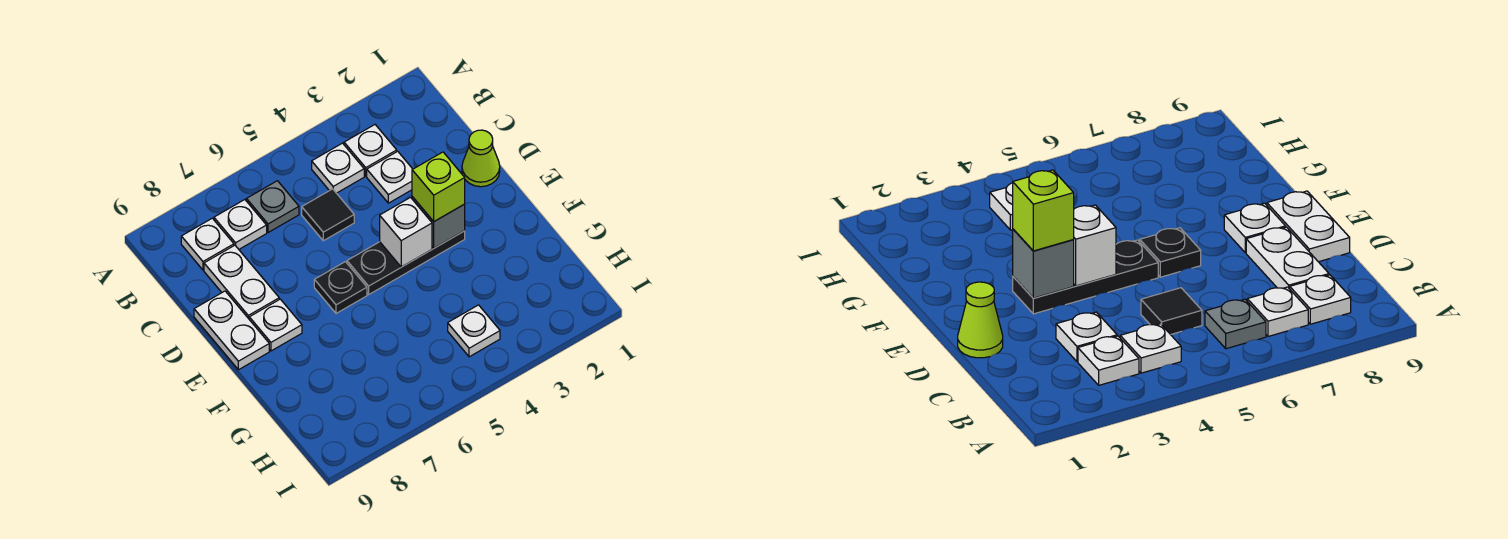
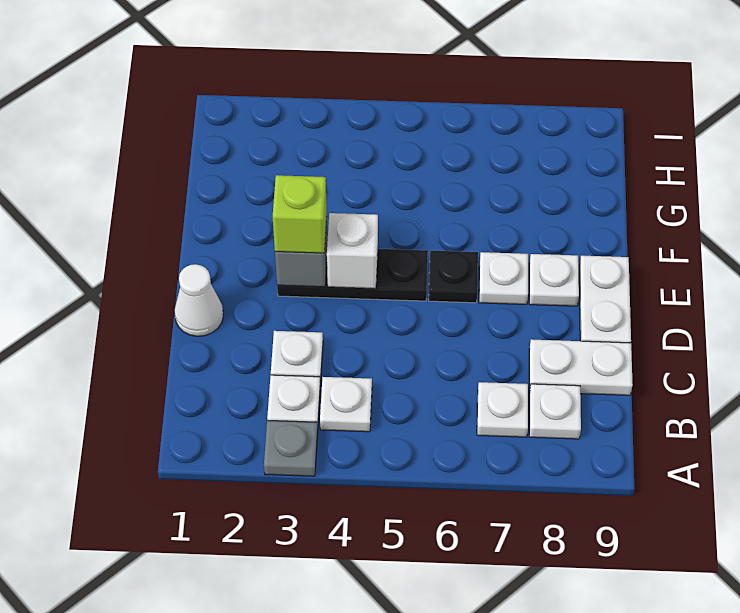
grey plate B6 level 1 -> grey plate A3 level 1
black tile C5 level 1 -> none
white plate C8:D8 level 1 -> white plate C8:C9 level 1
lime cone D1 level 1 -> white cone D1 level 1
white plate H4 level 1 -> white plate E7 level 1

